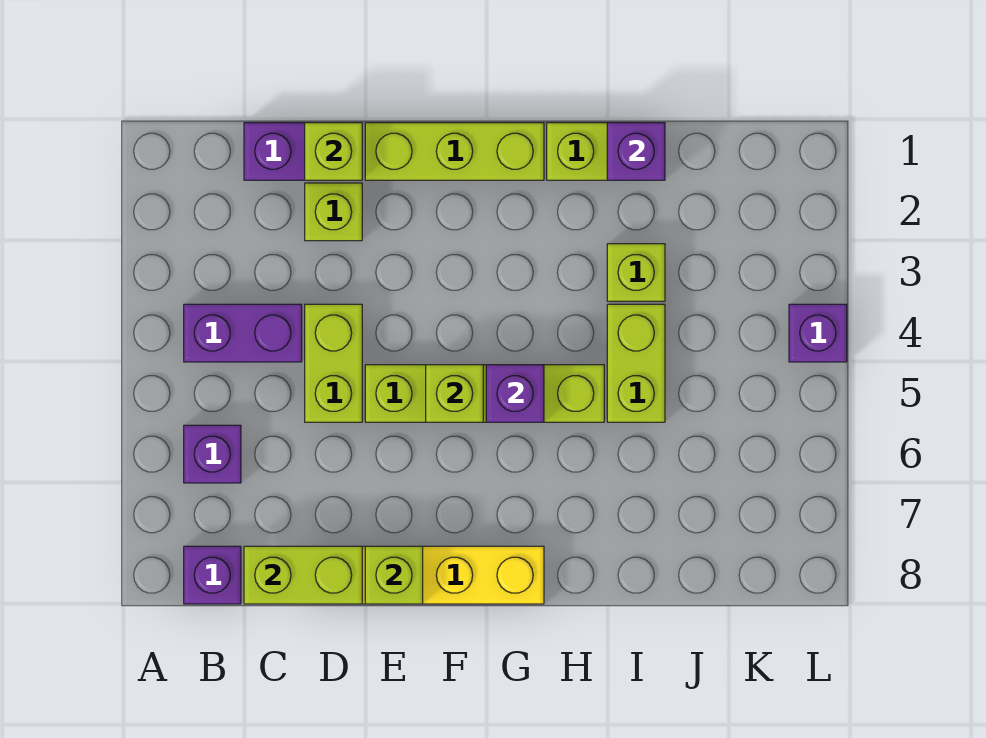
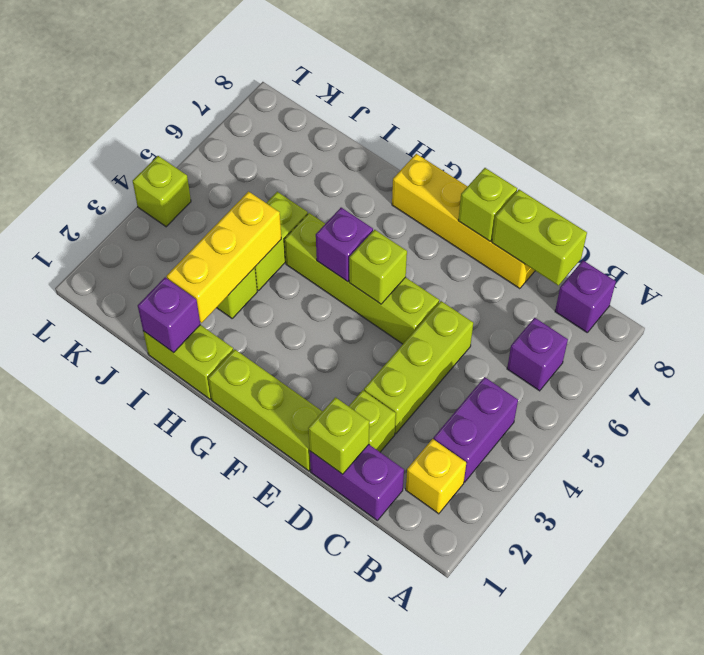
none -> yellow brick B2 level 1
purple brick B4:C4 level 1 -> purple brick B3:B4 level 1
lime brick D4:D5 level 1 -> lime brick D3:D5 level 1
none -> yellow brick I2:I4 level 2
purple brick L4 level 1 -> lime brick L4 level 1

